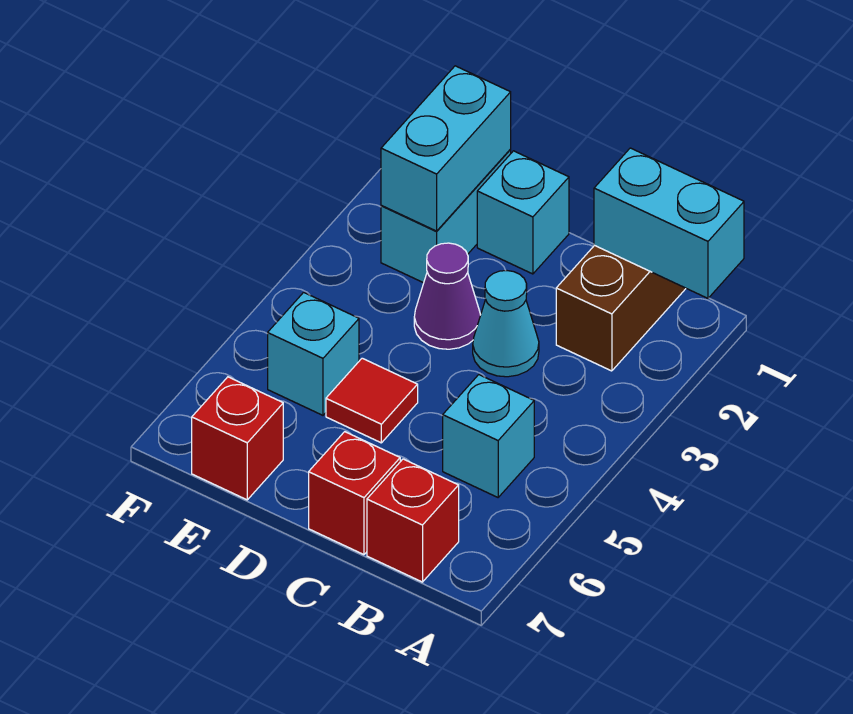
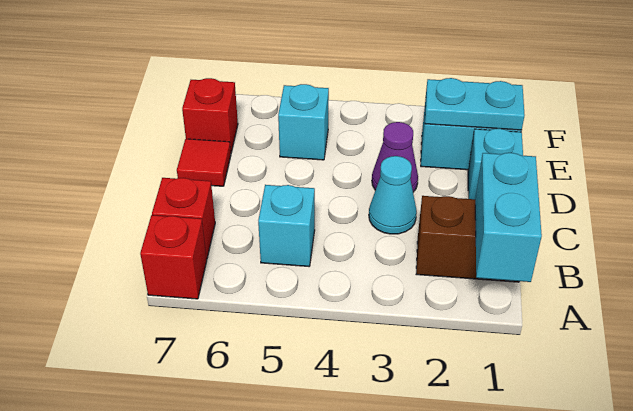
red brick C7 level 1 -> red brick A7 level 1
red tile D5 level 1 -> red tile D7 level 1
cyan brick E1:E2 level 2 -> cyan plate E1:E2 level 2

